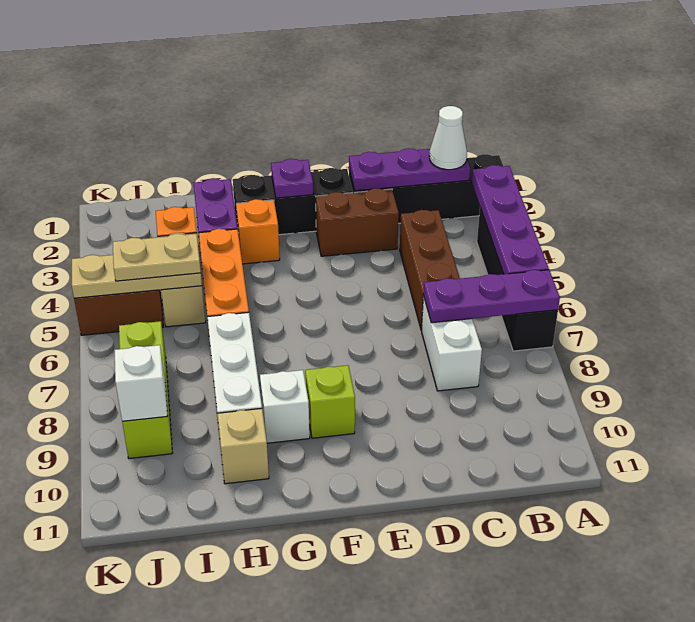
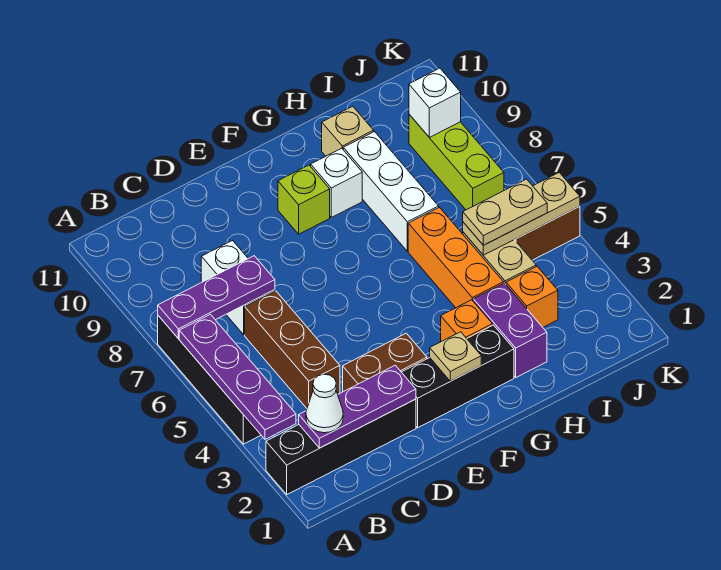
purple plate F2 level 2 -> tan plate F2 level 2

